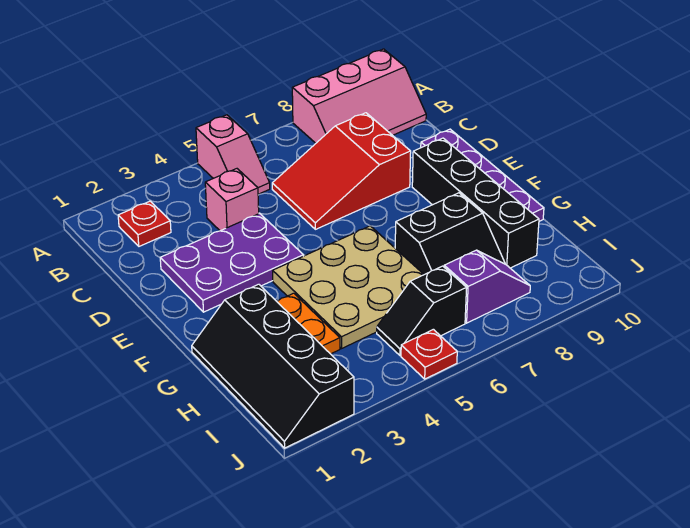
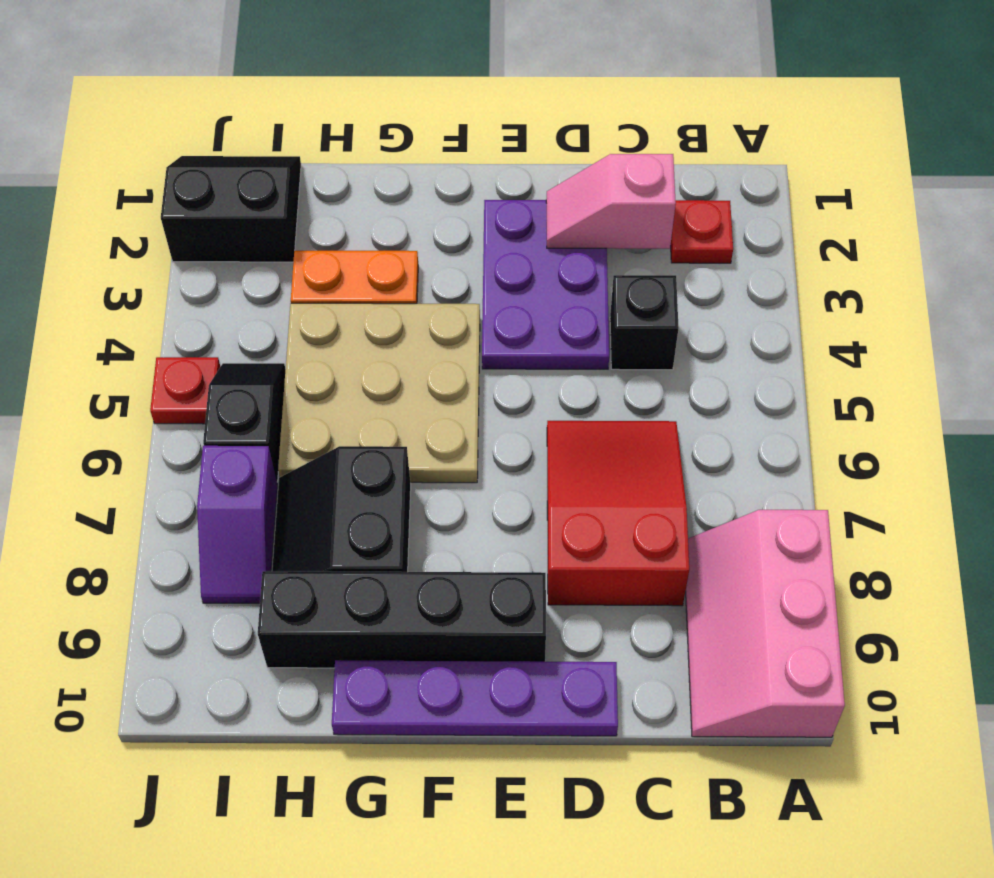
pink slope A5:B5 level 1 top A -> pink slope C2:D2 level 2 top C
pink brick C4 level 1 -> black brick C4 level 1
black slope G1:J2 level 1 top 2 -> black slope I1:J2 level 1 top 2

